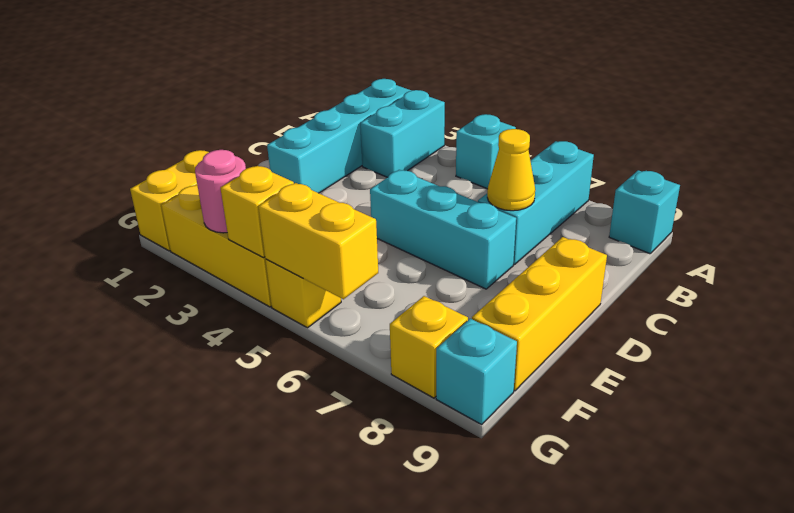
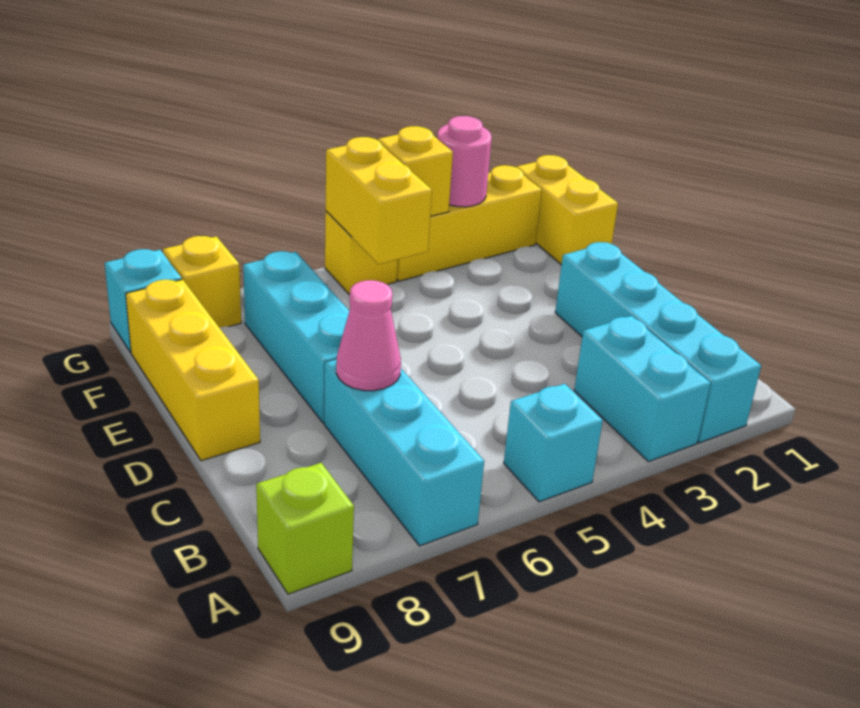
cyan brick A9 level 1 -> lime brick A9 level 1
yellow cone C7 level 2 -> pink cone C7 level 2
cyan brick D5:D7 level 1 -> cyan brick D7:F7 level 1
yellow brick G5:G6 level 2 -> yellow brick F5:G5 level 2

